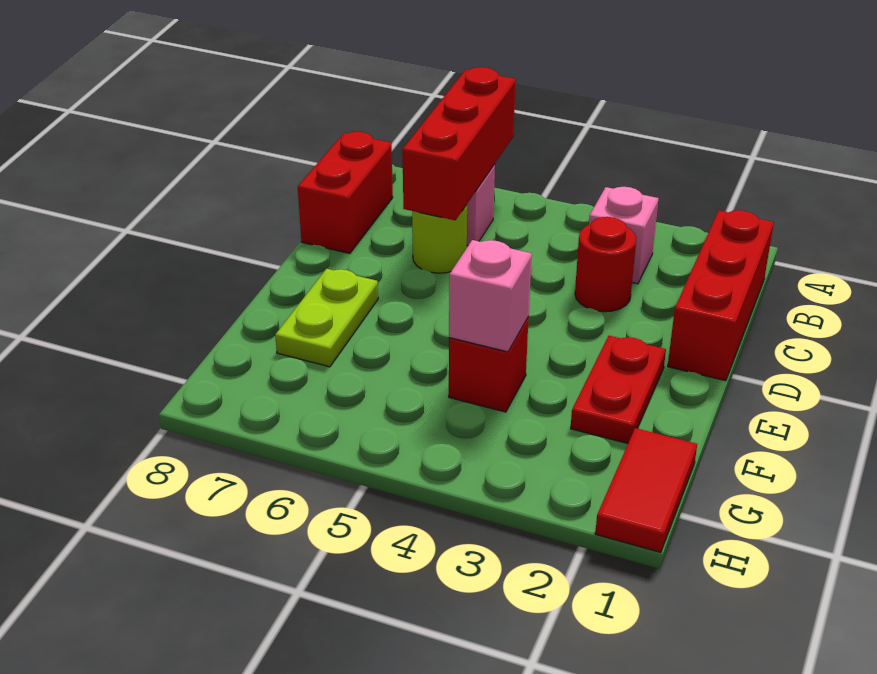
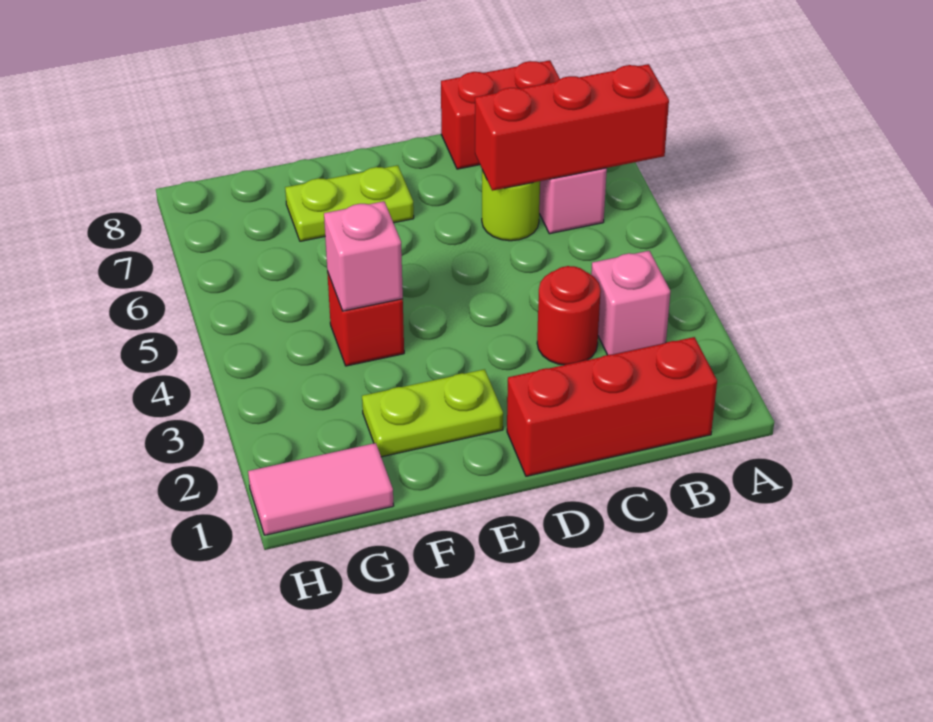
red plate E2:F2 level 1 -> lime plate E2:F2 level 1
red tile G1:H1 level 1 -> pink tile G1:H1 level 1

